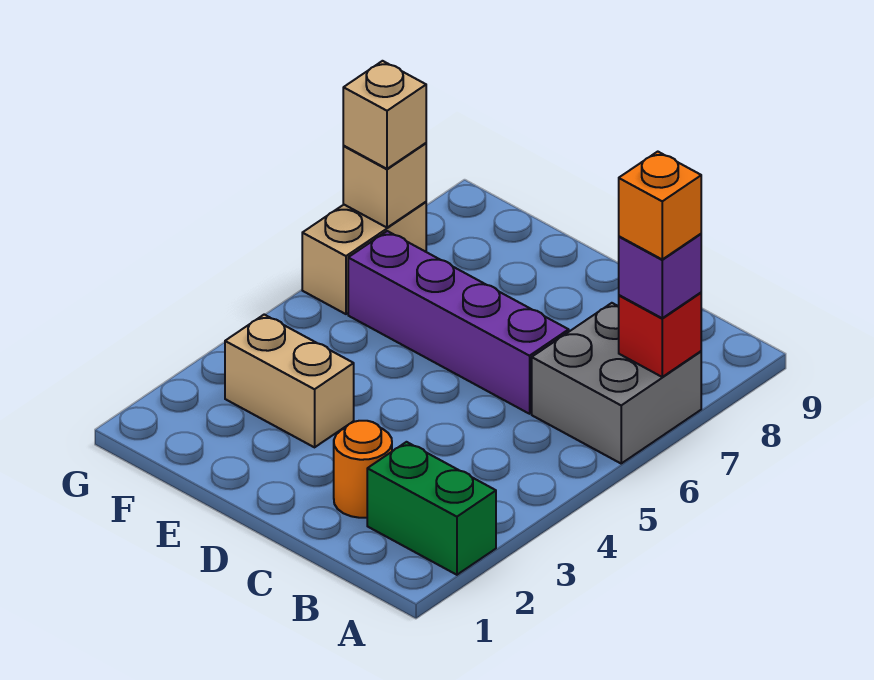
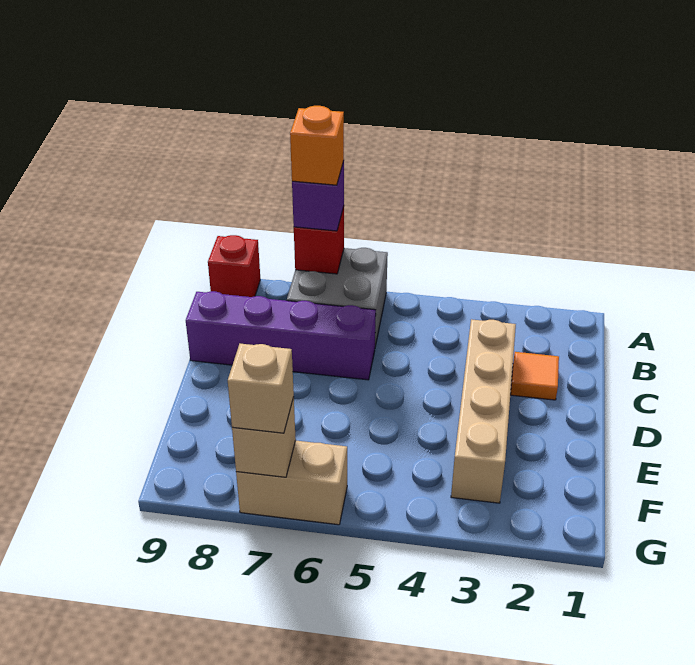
green brick A2:B2 level 1 -> none
none -> red brick A9 level 1
orange round brick C2 level 1 -> orange tile C2 level 1
purple brick C6:F6 level 1 -> purple brick C6:C9 level 1
tan brick E3:F3 level 1 -> tan brick C3:F3 level 1

